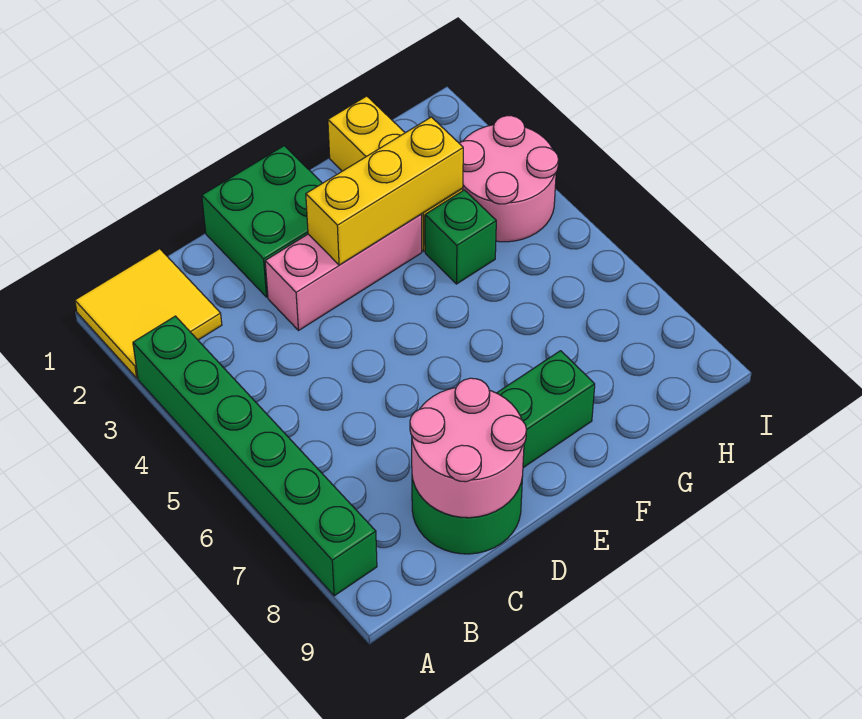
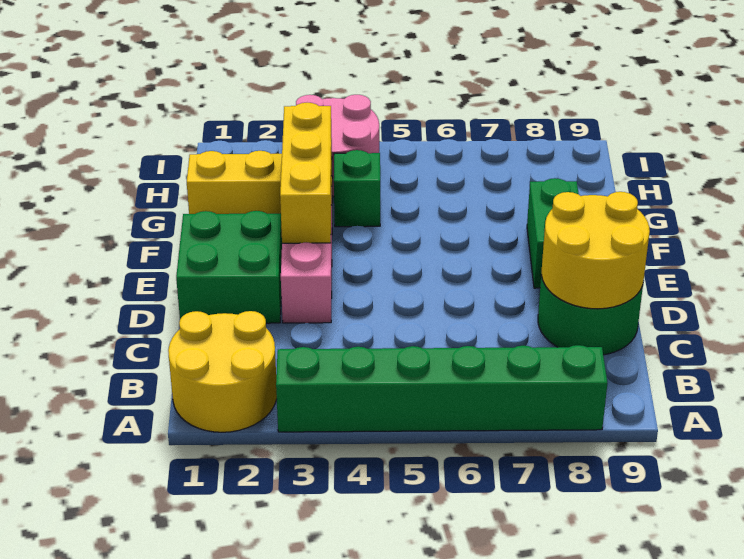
yellow tile A1:B2 level 1 -> yellow round brick A1:B2 level 1
pink round brick C8:D9 level 2 -> yellow round brick C8:D9 level 2

